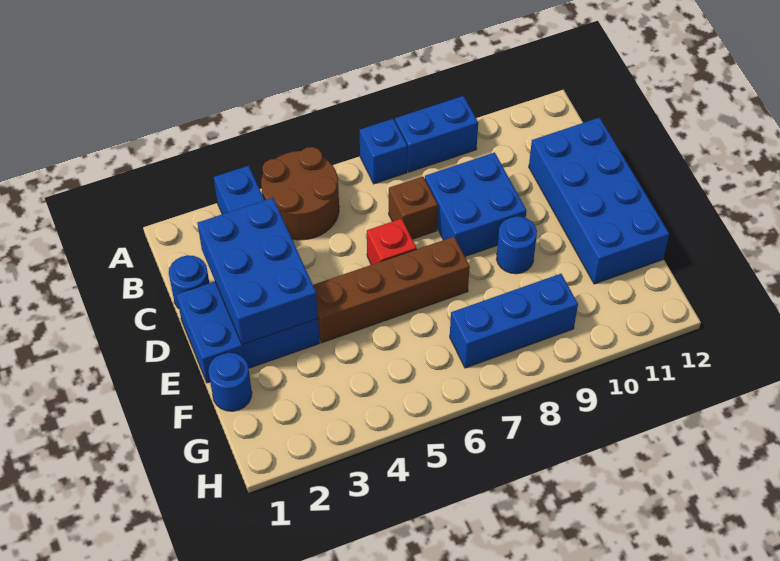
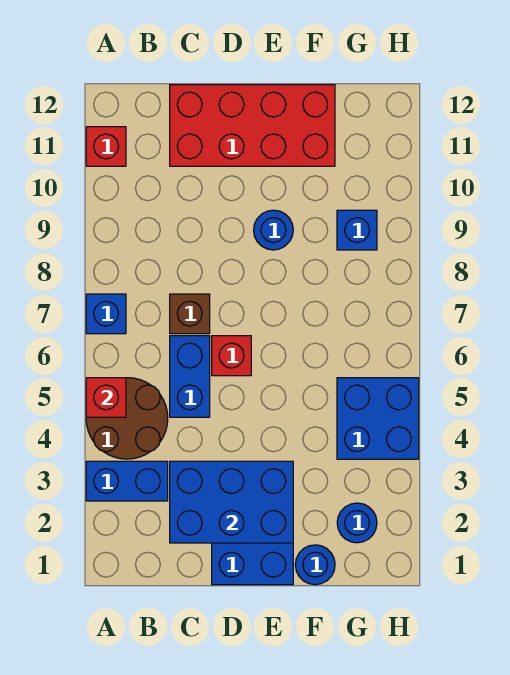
none -> red brick A5 level 2
blue brick A8:A9 level 1 -> blue brick C5:C6 level 1
none -> red brick A11 level 1
blue round brick C1 level 1 -> blue round brick G2 level 1
blue brick C8:D9 level 1 -> blue brick G4:H5 level 1
blue brick C11:F12 level 1 -> red brick C11:F12 level 1
brown brick E4:E7 level 1 -> none
blue brick G7:G9 level 1 -> blue brick G9 level 1

